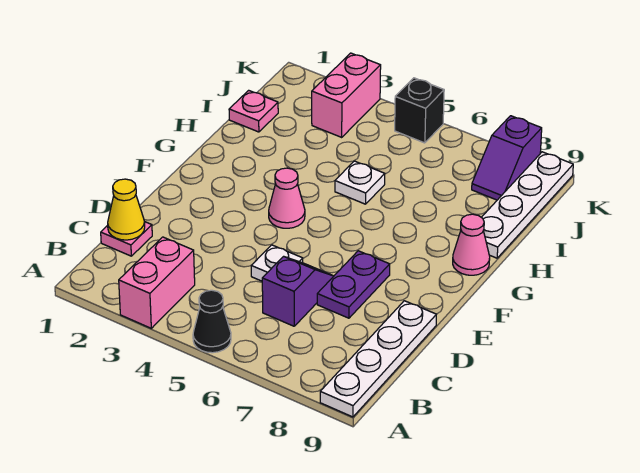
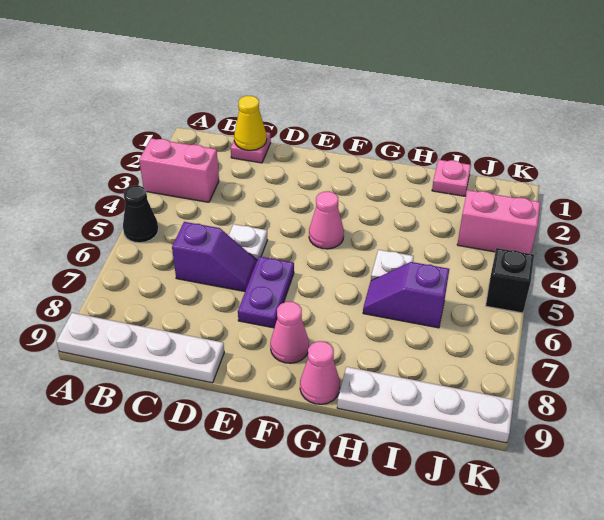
purple plate D7:E7 level 1 -> purple plate E6:E7 level 1
none -> pink cone F8 level 1
purple slope J8:K8 level 1 top K -> purple slope H6:I6 level 1 top I

